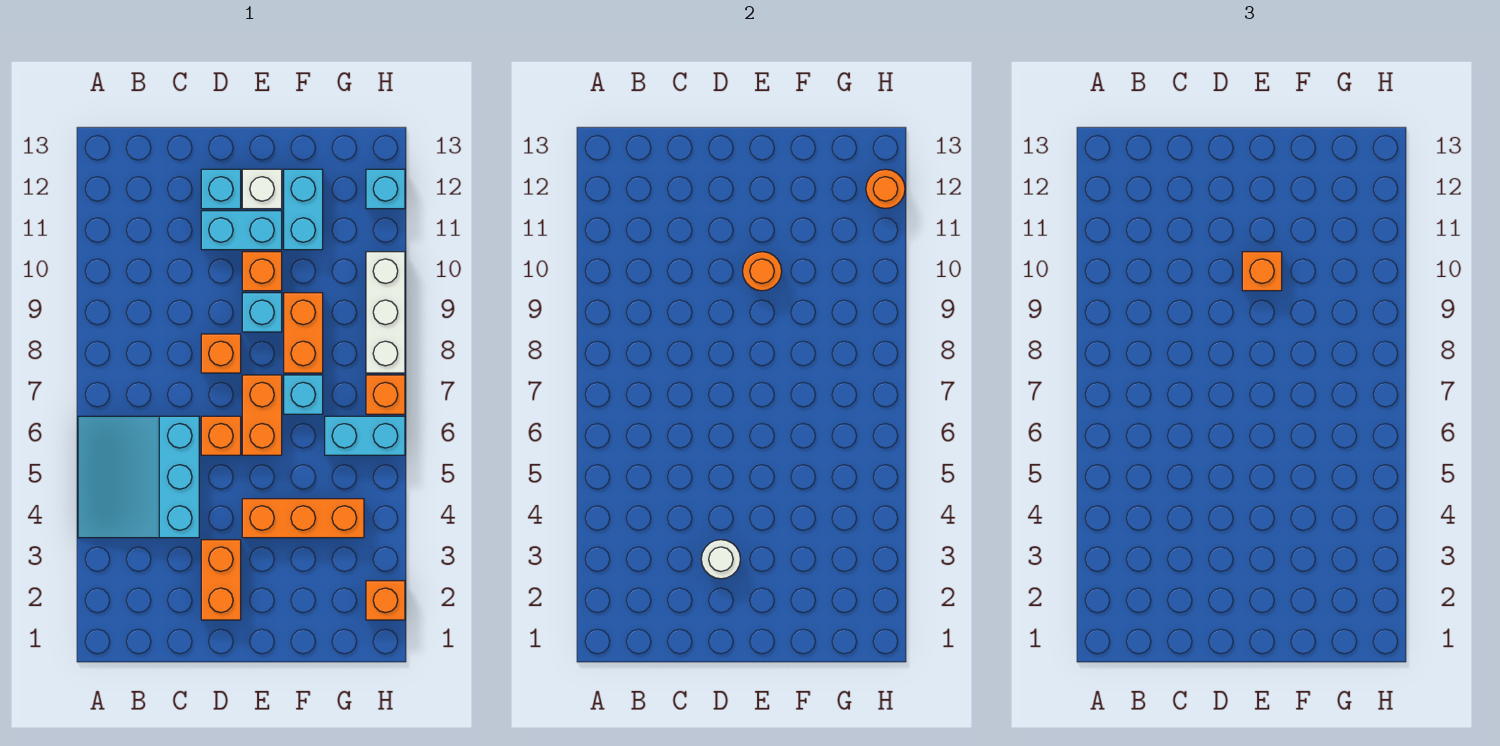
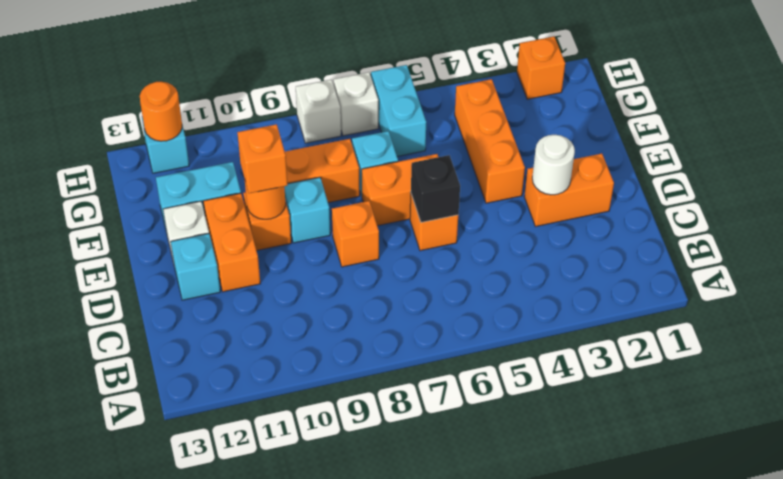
cyan slope A4:C6 level 1 top C -> none
none -> black brick D6 level 2
cyan brick D11:E11 level 1 -> orange brick D11:E11 level 1
orange brick H7 level 1 -> white brick H7 level 1
white brick H8:H10 level 1 -> white brick H8 level 1

